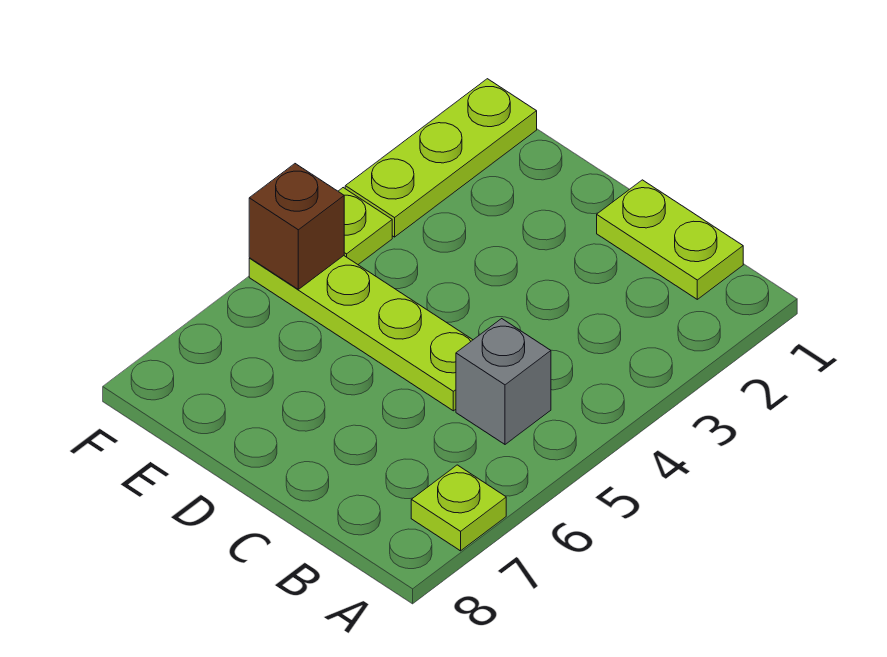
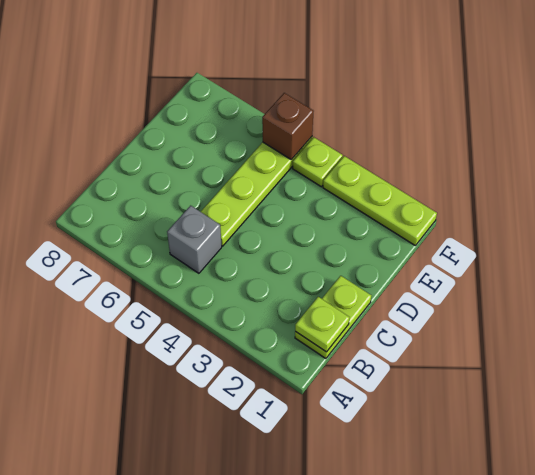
lime plate A7 level 1 -> lime plate B1 level 2

